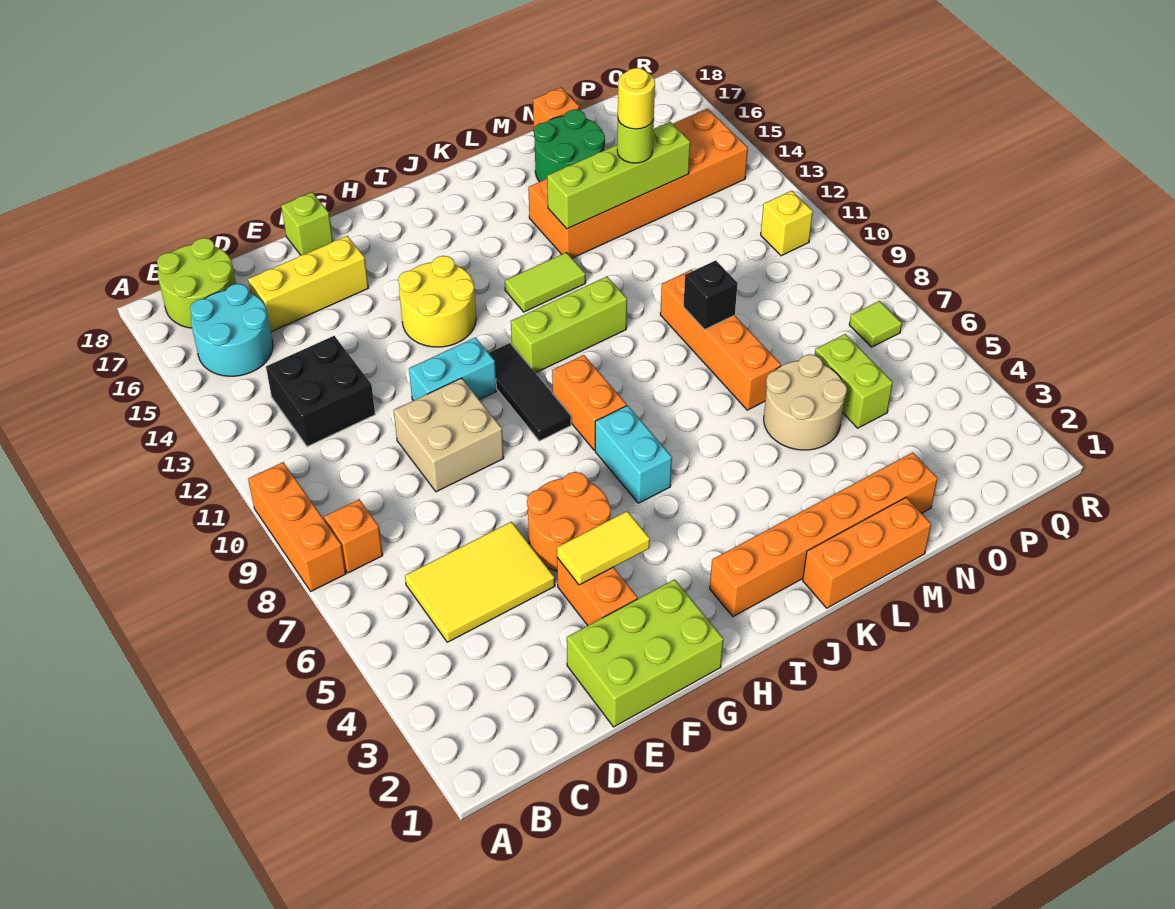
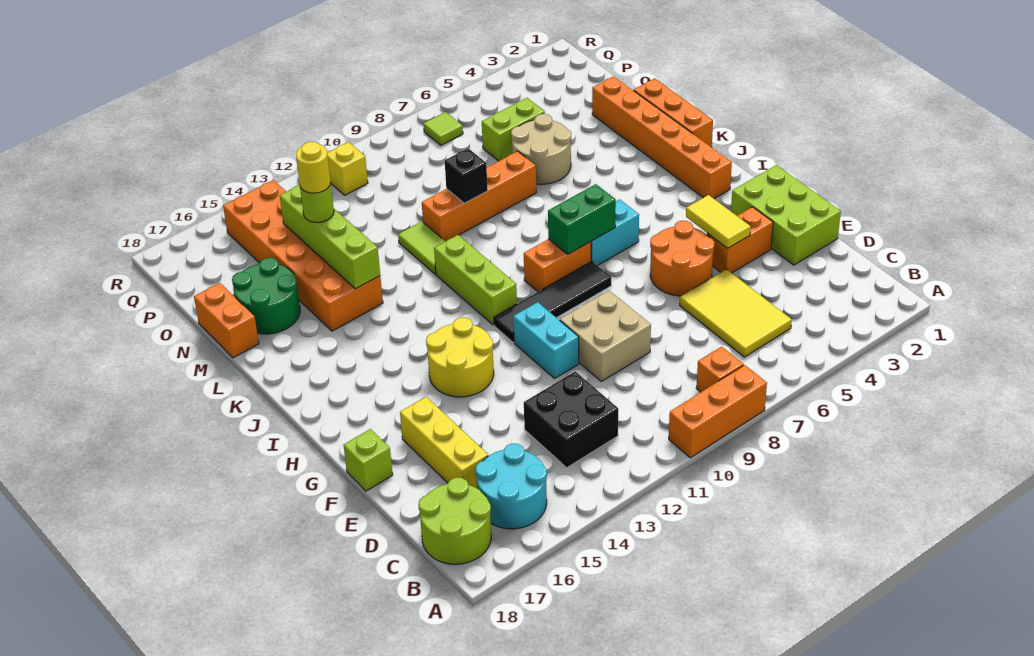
black tile H9:H11 level 1 -> black tile H8:H11 level 1
none -> green brick I7:I8 level 2
lime tile J13:K13 level 1 -> lime tile L11:M11 level 1
orange brick N18 level 1 -> orange brick M18:N18 level 1

